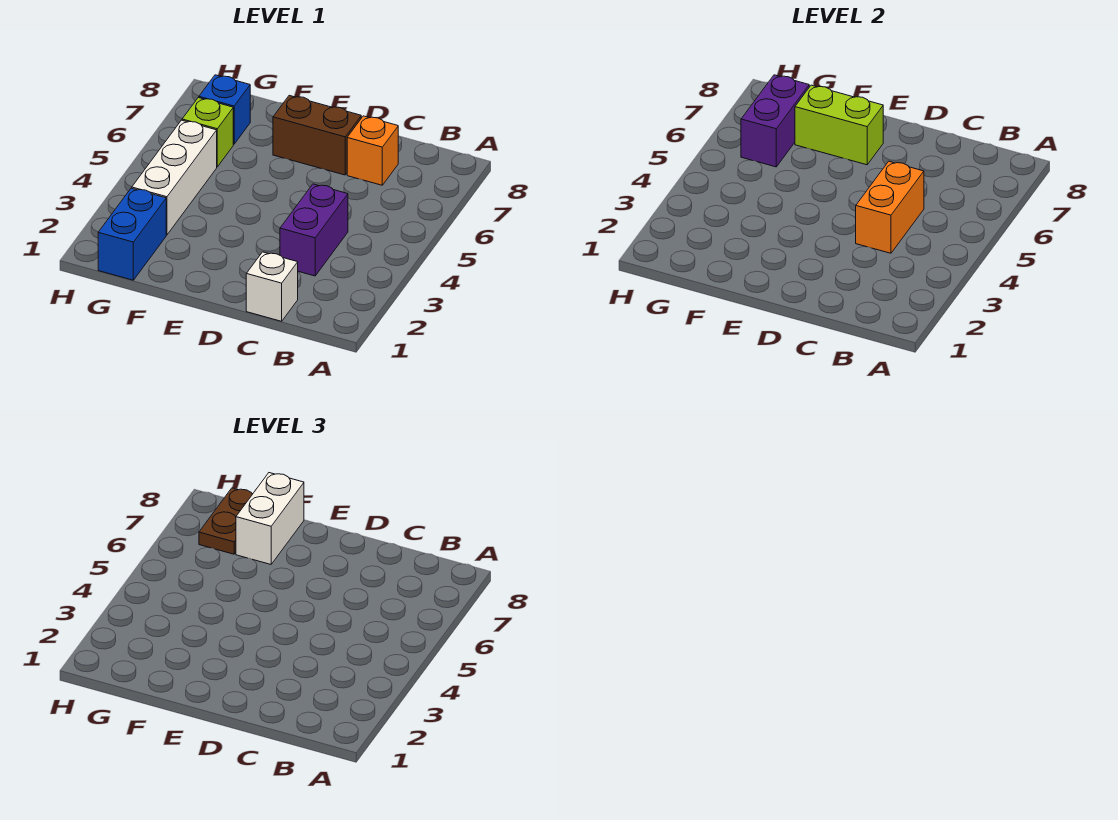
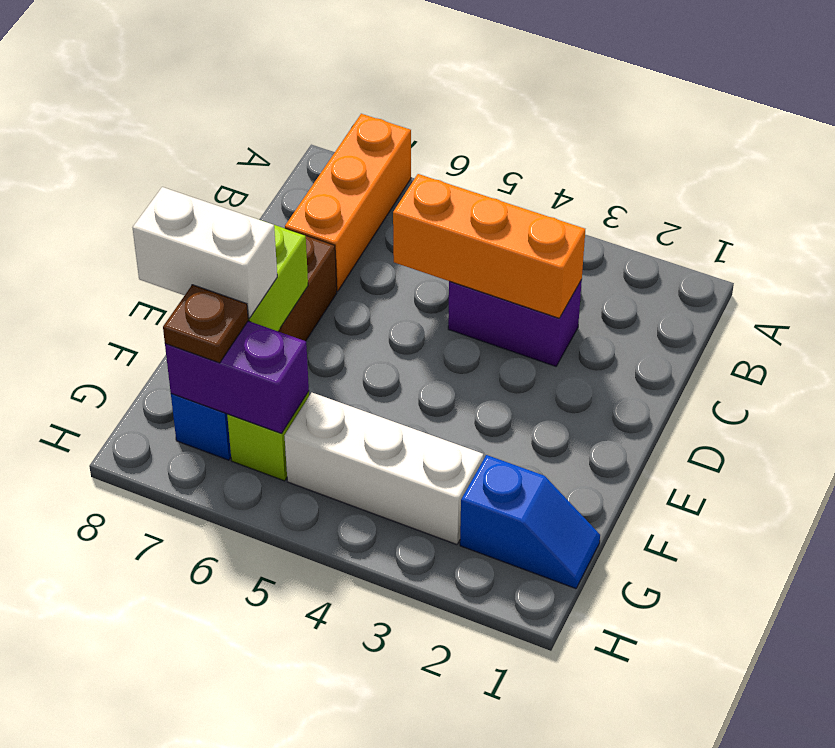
white brick C1 level 1 -> none
orange brick C4:C5 level 2 -> orange brick C3:C5 level 2
orange brick C7 level 1 -> orange brick A7:C7 level 1
blue brick G1:G2 level 1 -> blue slope G1:G2 level 1 top 2
brown plate G7:G8 level 3 -> brown plate G7 level 3

